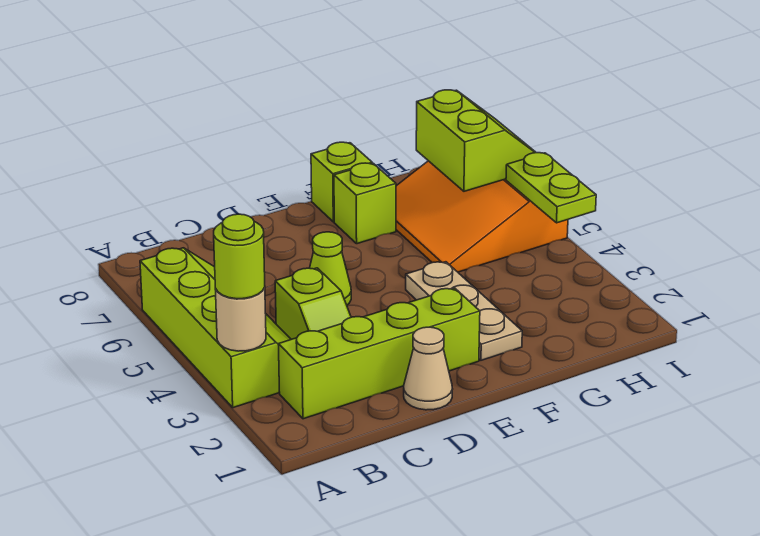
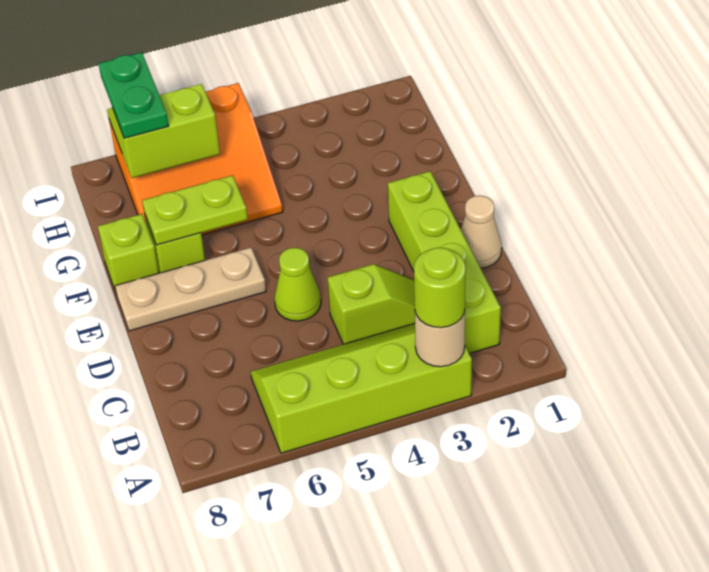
tan plate F2:F4 level 1 -> tan plate E6:E8 level 1
none -> green plate H7:I7 level 3
lime plate I4:I5 level 2 -> lime plate F6:F7 level 2

